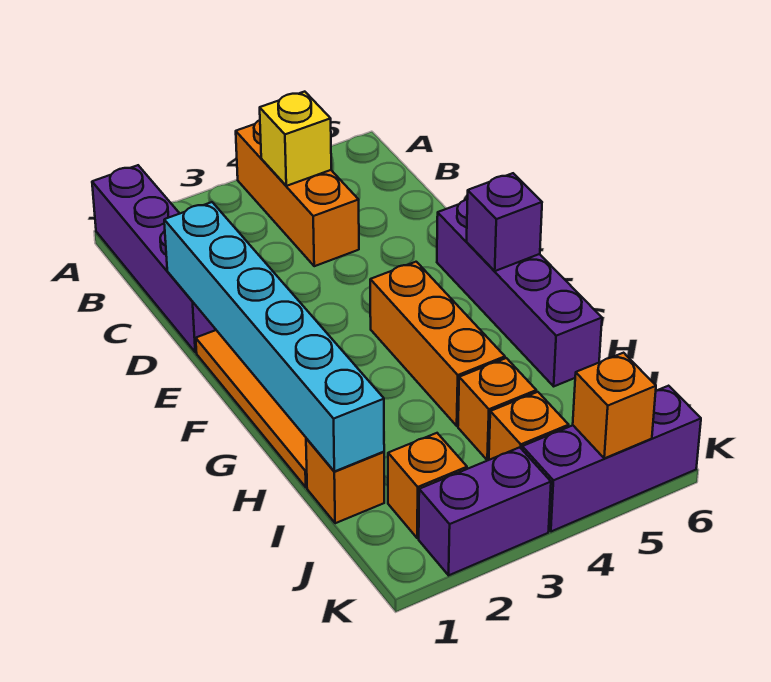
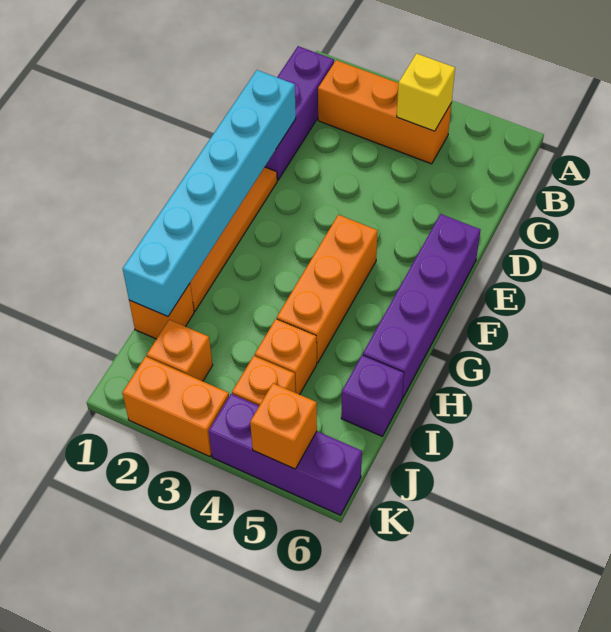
purple brick A1:D1 level 1 -> purple brick B1:D1 level 1
orange brick A4:C4 level 1 -> orange brick B2:B4 level 1
purple brick F6 level 2 -> purple brick I6 level 1
purple brick K2:K3 level 1 -> orange brick K2:K3 level 1

